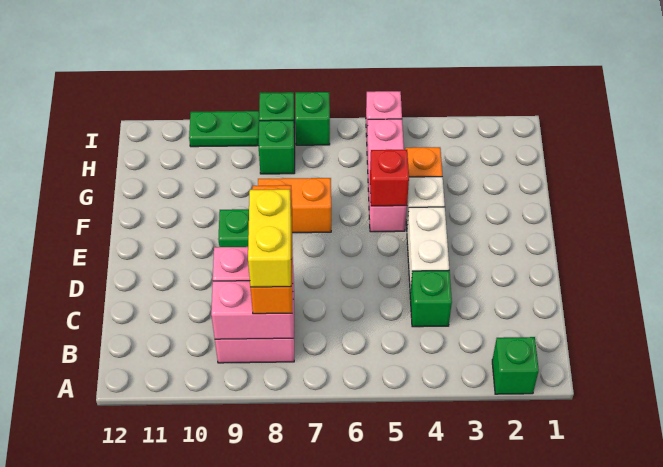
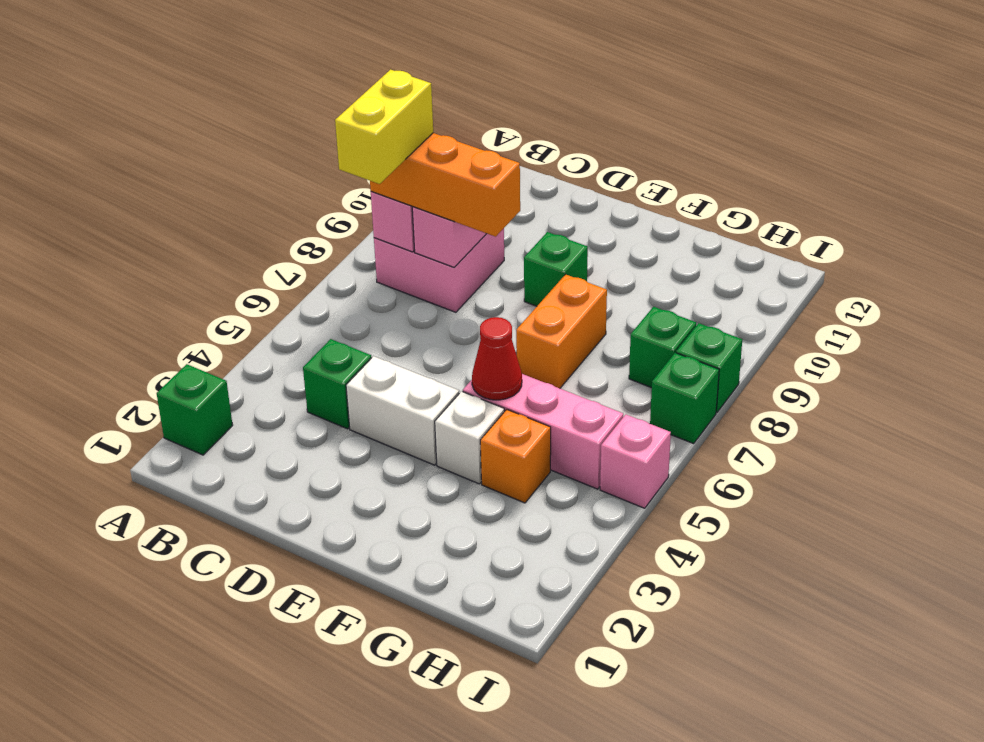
yellow brick B8:C8 level 4 -> yellow brick B7:B8 level 4
red brick F5 level 2 -> red cone F5 level 2
green plate I9:I10 level 1 -> none

